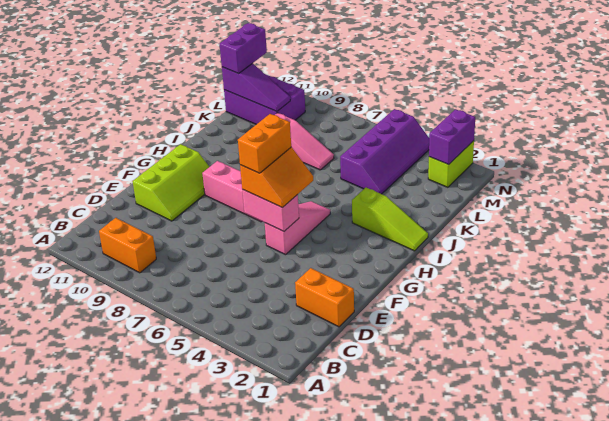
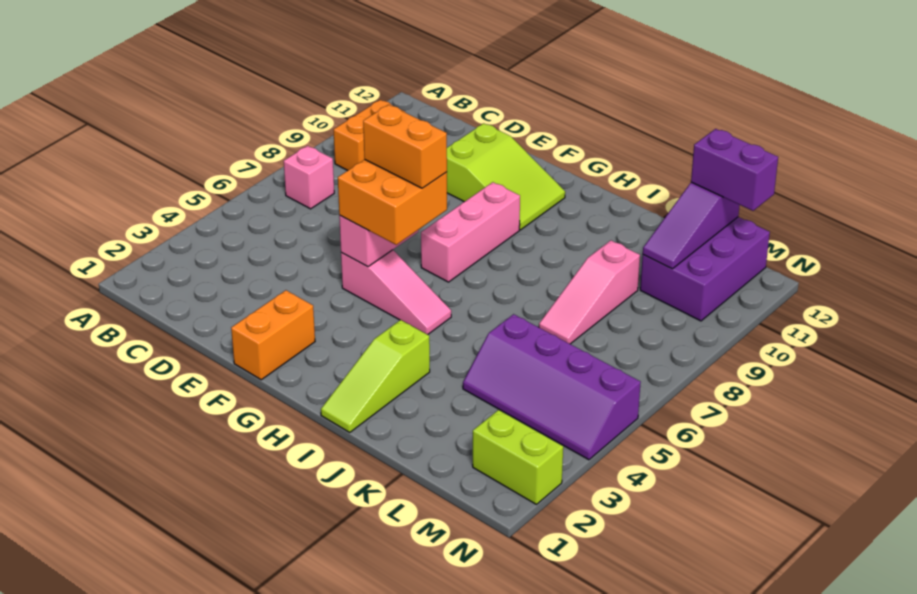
none -> pink brick B7 level 1
orange brick D1:D2 level 1 -> orange brick F1:F2 level 1
lime slope E10:G11 level 1 top 11 -> lime slope E10:G11 level 1 top E
orange slope F5:G6 level 3 top 6 -> orange brick F5:G6 level 3
purple brick M2:N2 level 2 -> none

